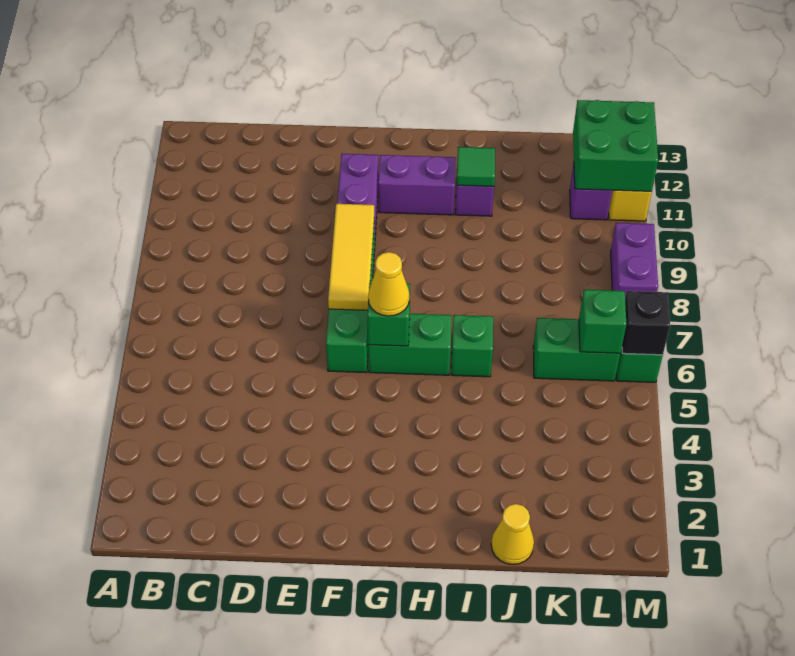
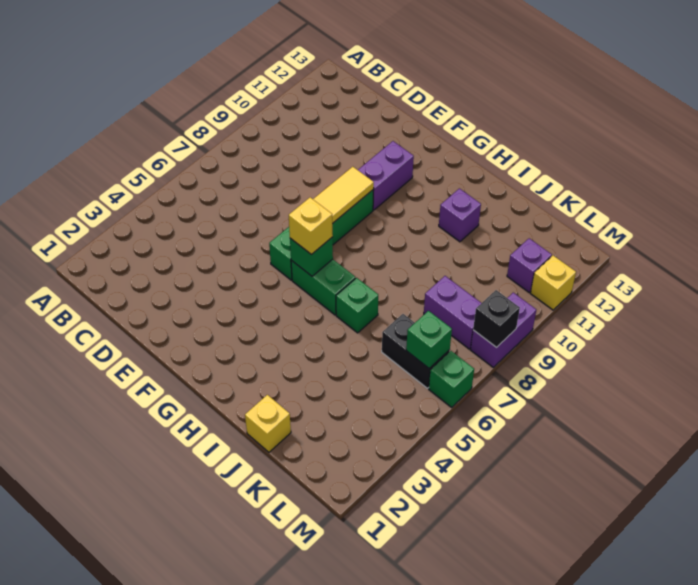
yellow cone G6 level 3 -> yellow brick G6 level 3
purple brick G11:H11 level 1 -> purple brick K8:L8 level 1
green tile I11 level 2 -> none
yellow cone J1 level 1 -> yellow brick J1 level 1
green brick K6:L6 level 1 -> black brick K6:L6 level 1
green brick L11:M12 level 2 -> none
black brick M6 level 2 -> black brick M8 level 2

